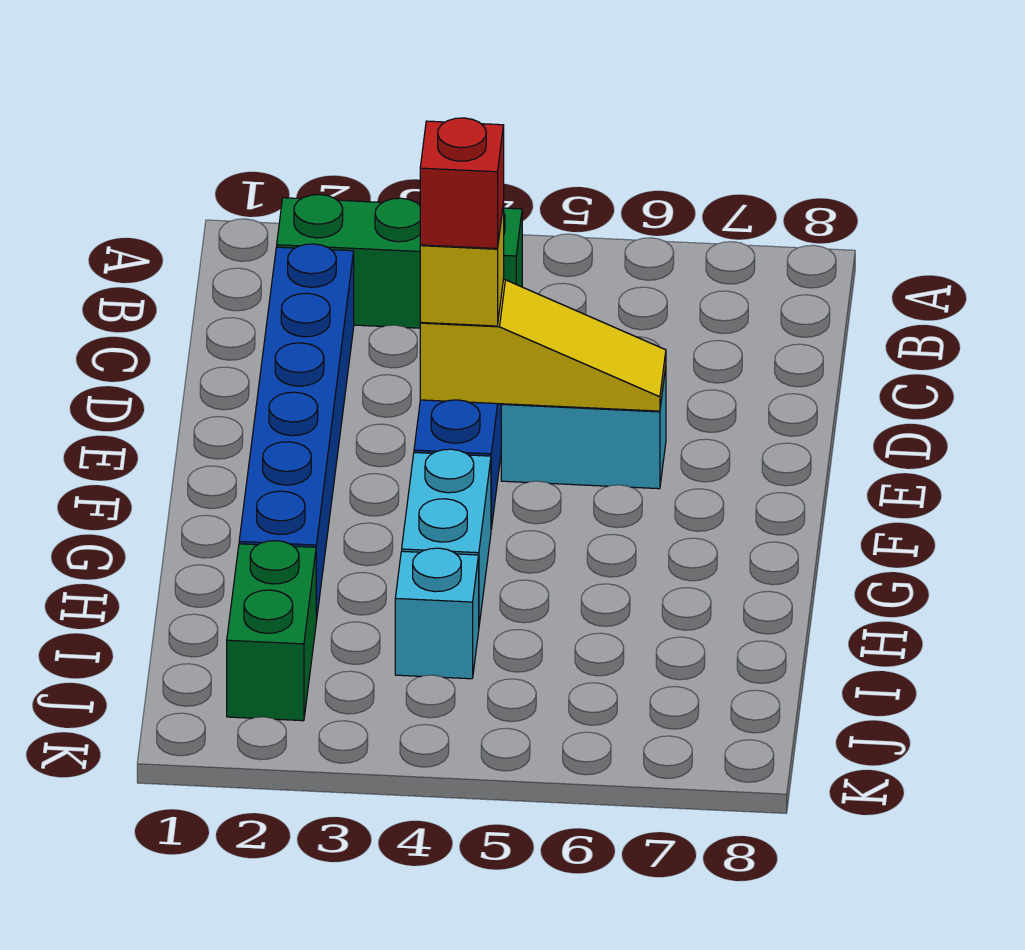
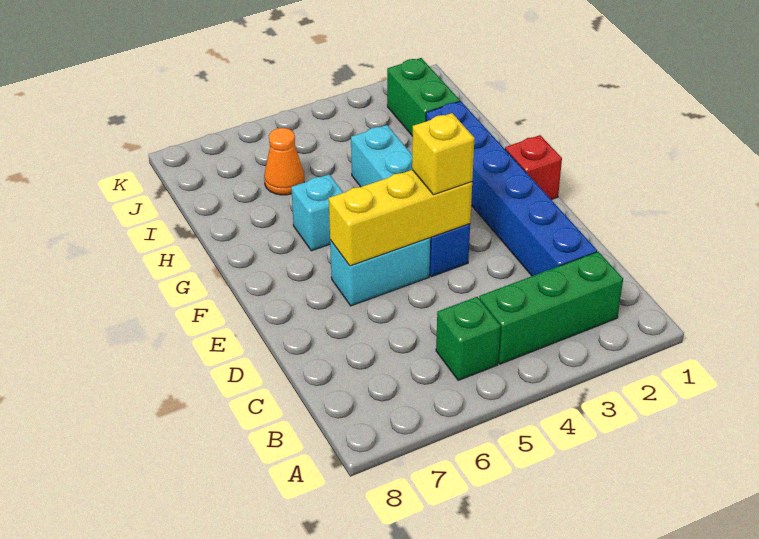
none -> green brick B5 level 1
yellow slope E4:E6 level 2 top 4 -> yellow brick E4:E6 level 2
red brick E4 level 4 -> red brick F1 level 1
cyan brick I4 level 1 -> cyan brick G6 level 1
none -> orange cone I6 level 1

